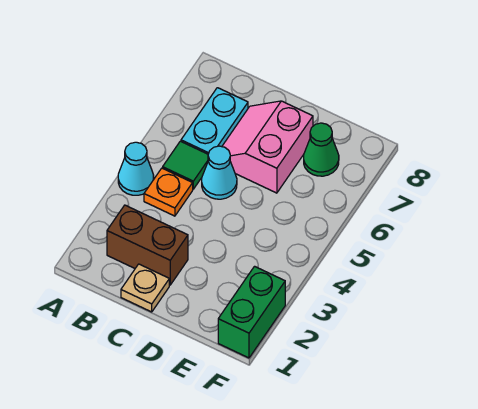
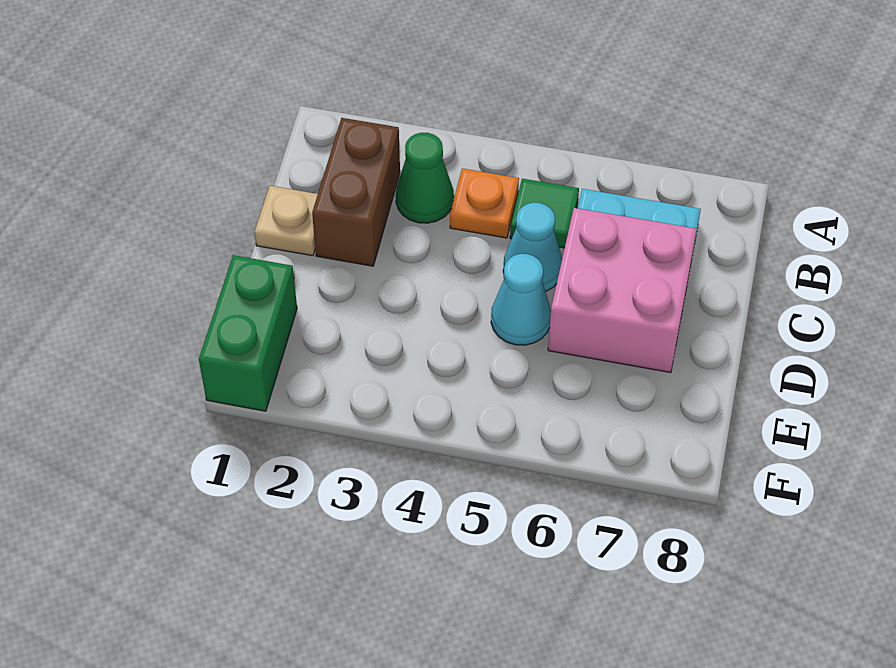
cyan cone A4 level 1 -> cyan cone D5 level 1
pink slope C6:D7 level 1 top D -> pink brick C6:D7 level 1
green cone E7 level 1 -> green cone B3 level 1
green brick F1:F2 level 1 -> green brick E1:F1 level 1

